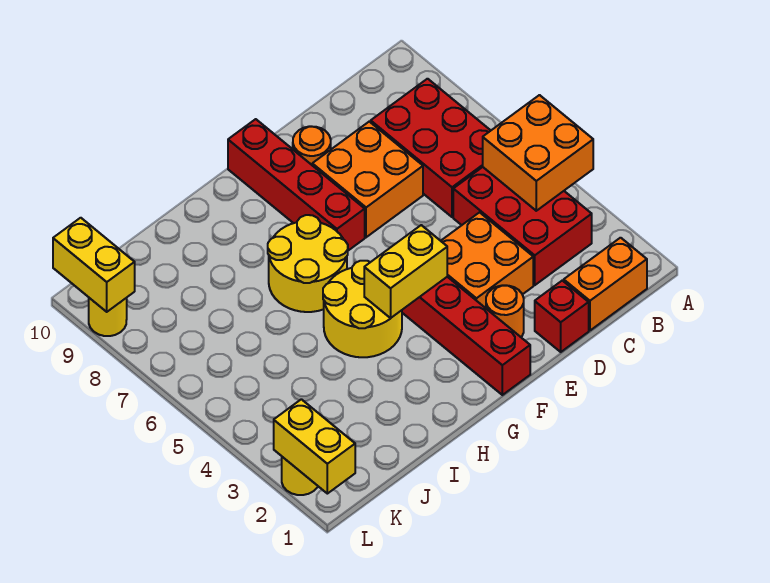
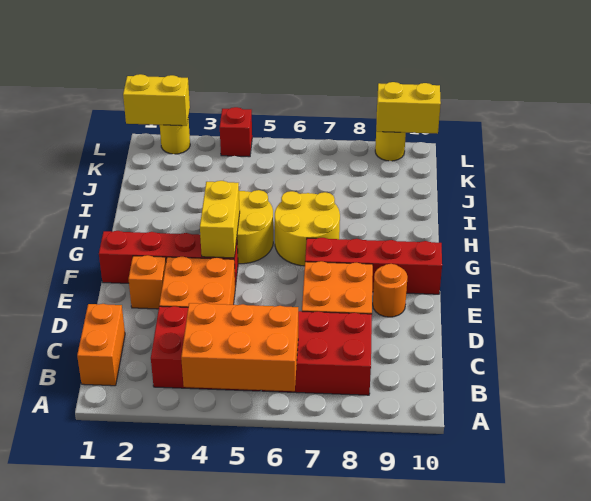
orange brick A4:B5 level 2 -> orange brick A4:B6 level 2
red brick D1 level 1 -> red brick L4 level 1
orange round brick E2 level 1 -> orange brick E2 level 1

